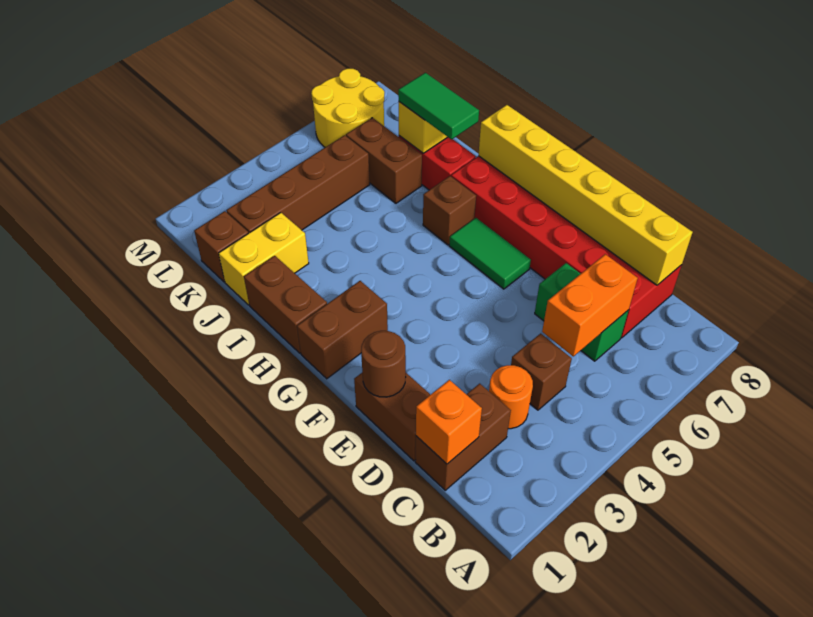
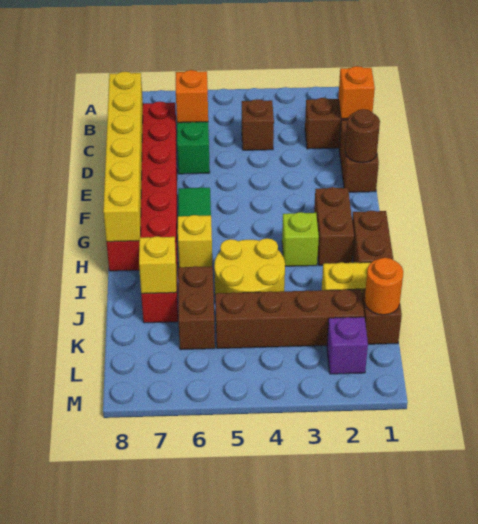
orange round brick C3 level 1 -> orange round brick K1 level 2
orange brick C5:C6 level 2 -> orange brick C6 level 2
brown brick G1:G2 level 1 -> brown brick G2:H2 level 1
none -> lime brick H3 level 1
brown brick H6 level 1 -> yellow brick H6 level 1
green tile I7:J7 level 3 -> none
none -> purple brick L2 level 1
yellow round brick L6:M7 level 1 -> yellow round brick I4:J5 level 1

